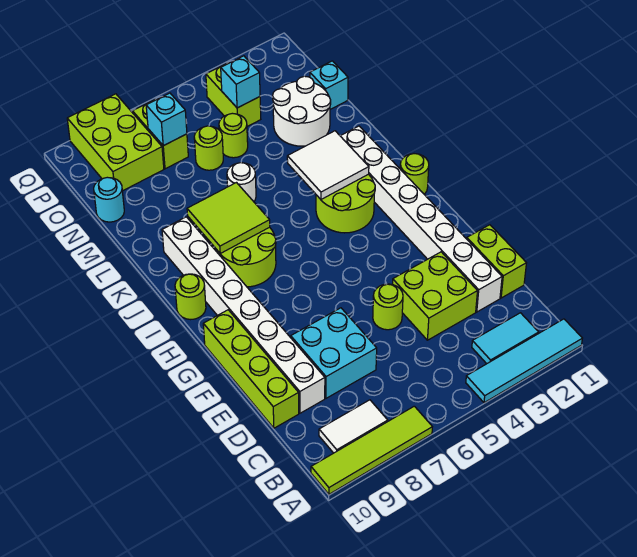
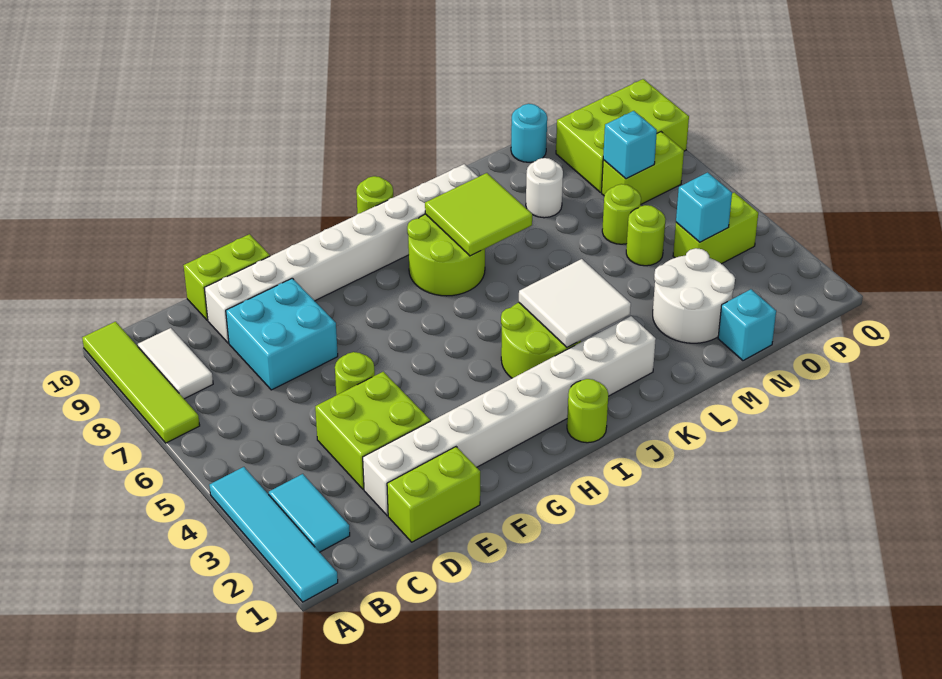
lime brick D10:G10 level 1 -> lime brick D10:E10 level 1
white round brick L6 level 1 -> white round brick M8 level 1

